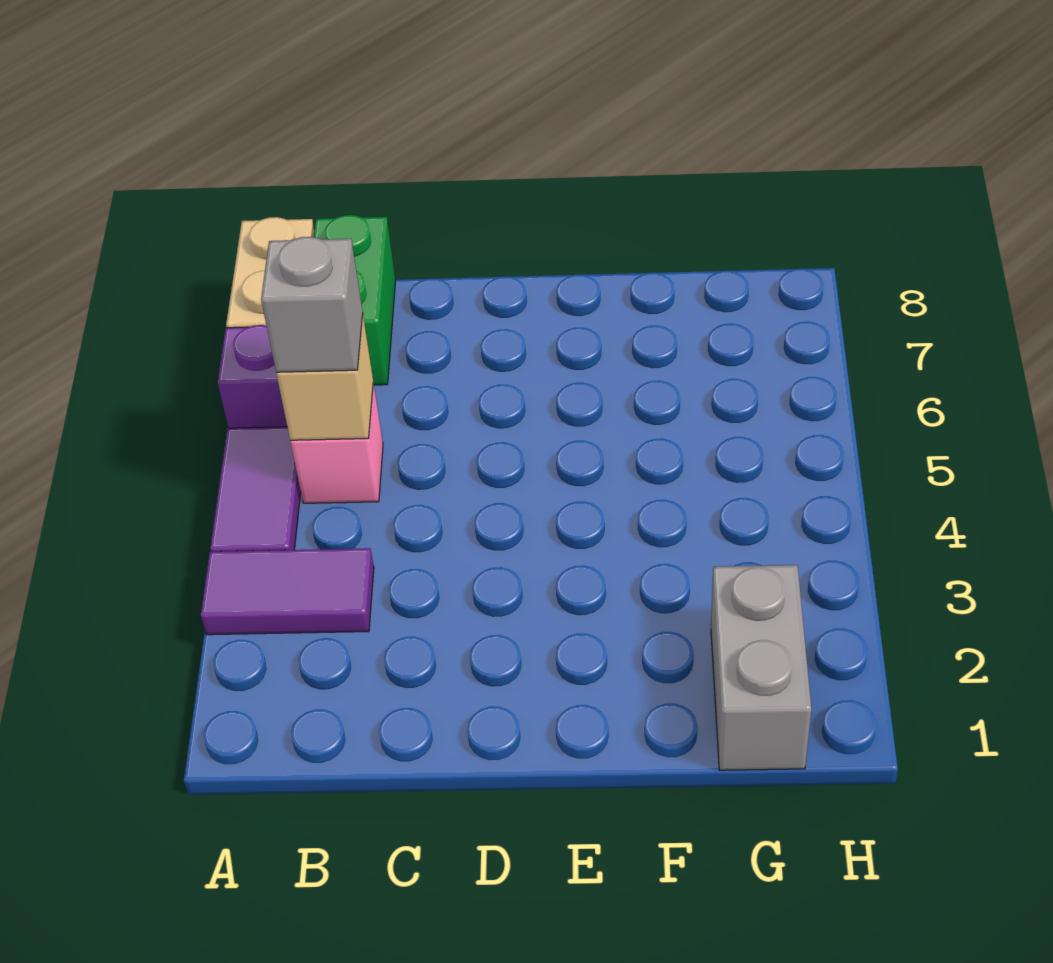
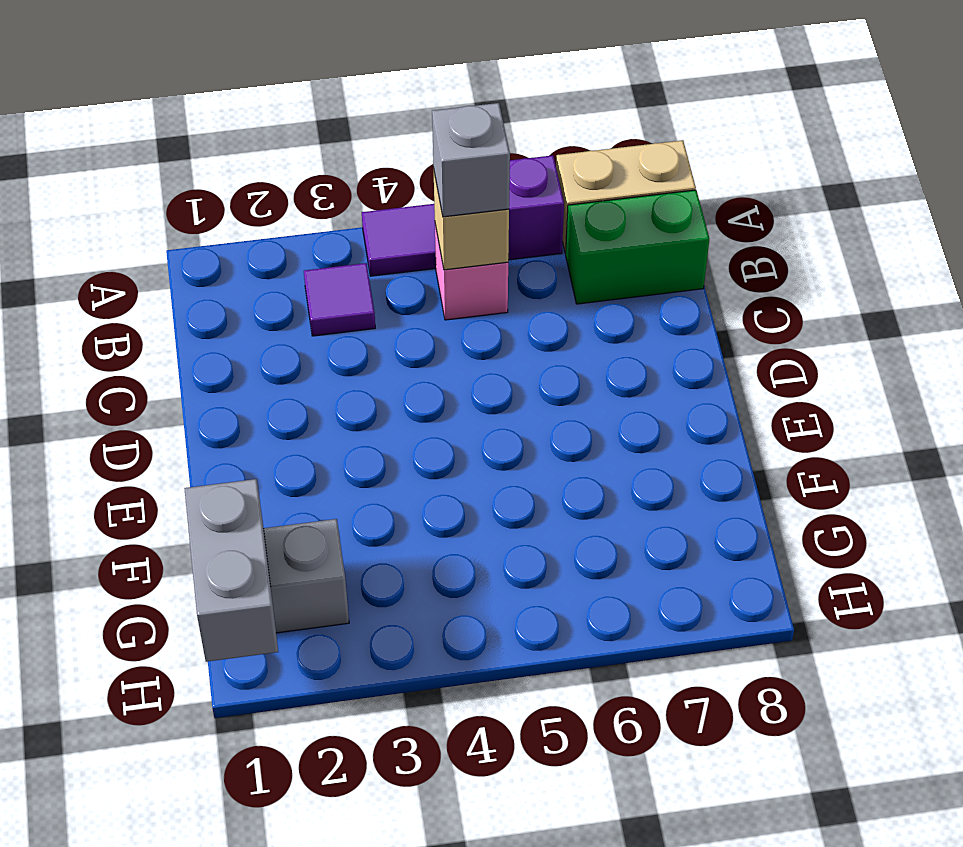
purple tile A3:B3 level 1 -> purple tile B3 level 1
none -> grey brick G1:H1 level 2

